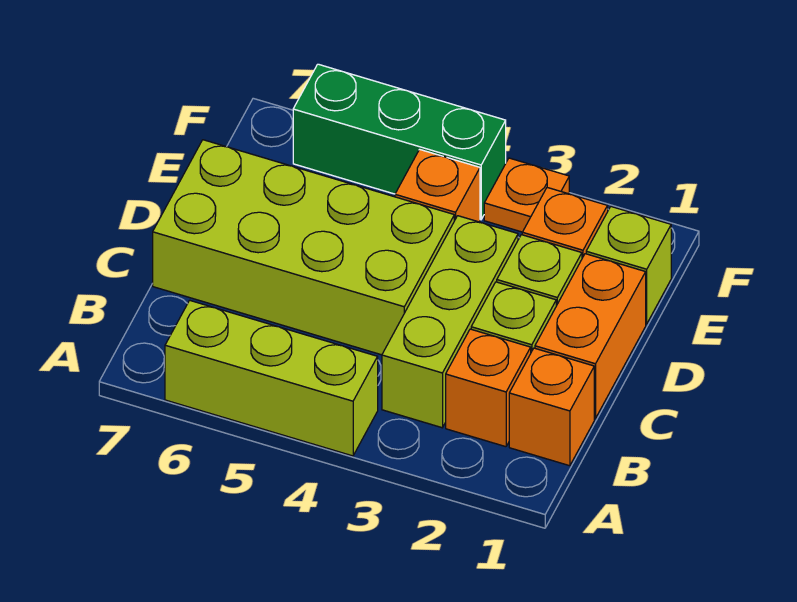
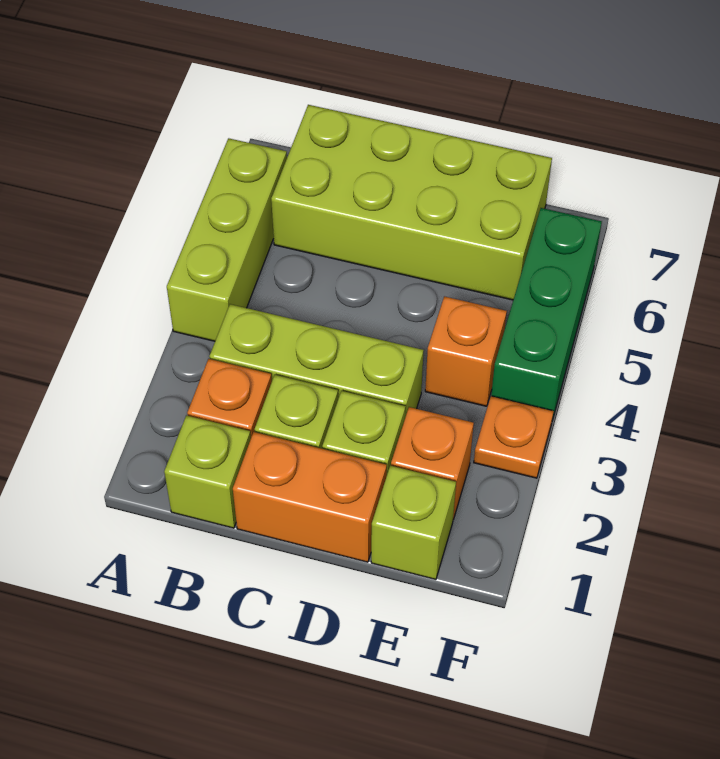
orange brick B1 level 1 -> lime brick B1 level 1
lime brick C4:D7 level 1 -> lime brick B6:E7 level 1

